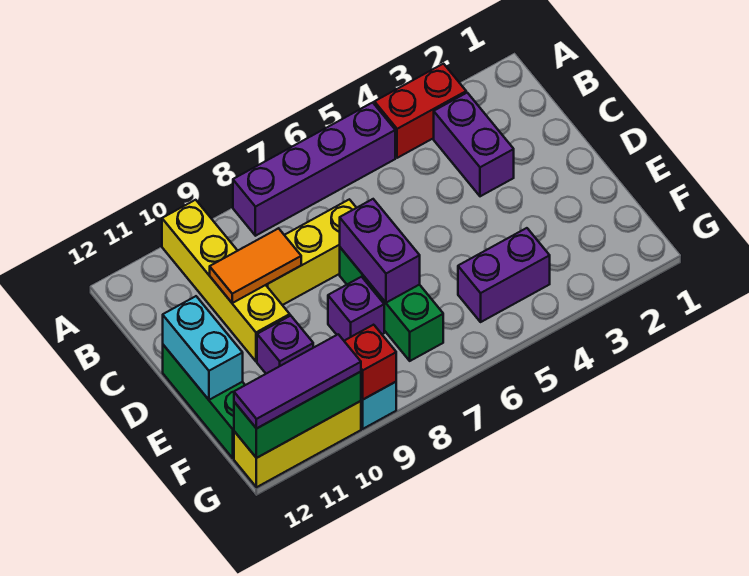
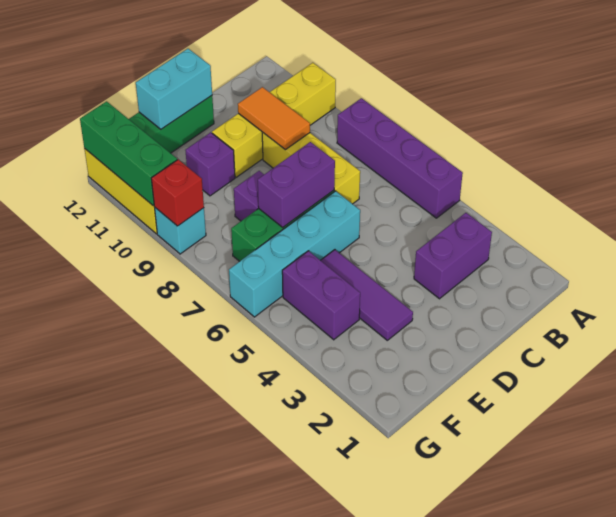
red brick A3:A4 level 1 -> none
none -> cyan brick D6:G6 level 1
purple tile G10:G12 level 3 -> purple tile E3:E5 level 1

